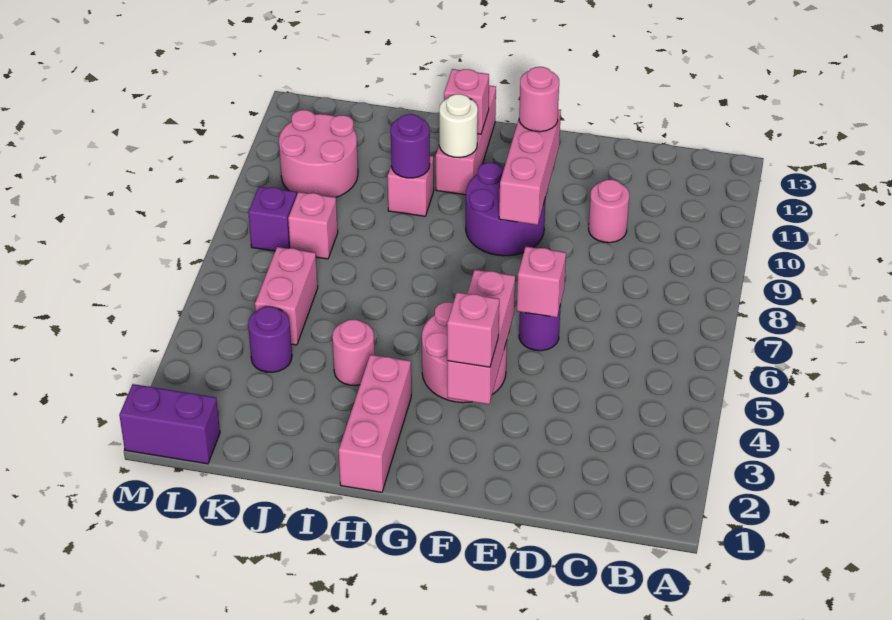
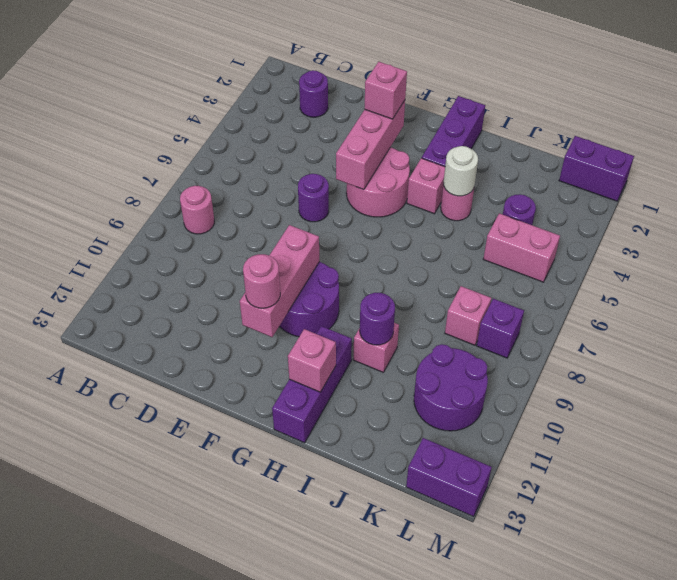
none -> purple round brick C2 level 1
pink round brick D10 level 1 -> pink round brick B8 level 1
pink brick E6 level 2 -> pink brick H4 level 1
pink brick H1:H3 level 1 -> purple brick H1:H3 level 1
pink brick H11:H13 level 1 -> purple brick H11:H13 level 1
white round brick H11 level 2 -> white round brick I4 level 2
pink brick K5:K6 level 1 -> pink brick K5:L5 level 1
pink round brick K10:L11 level 1 -> purple round brick K10:L11 level 1
none -> purple brick L13:M13 level 1

